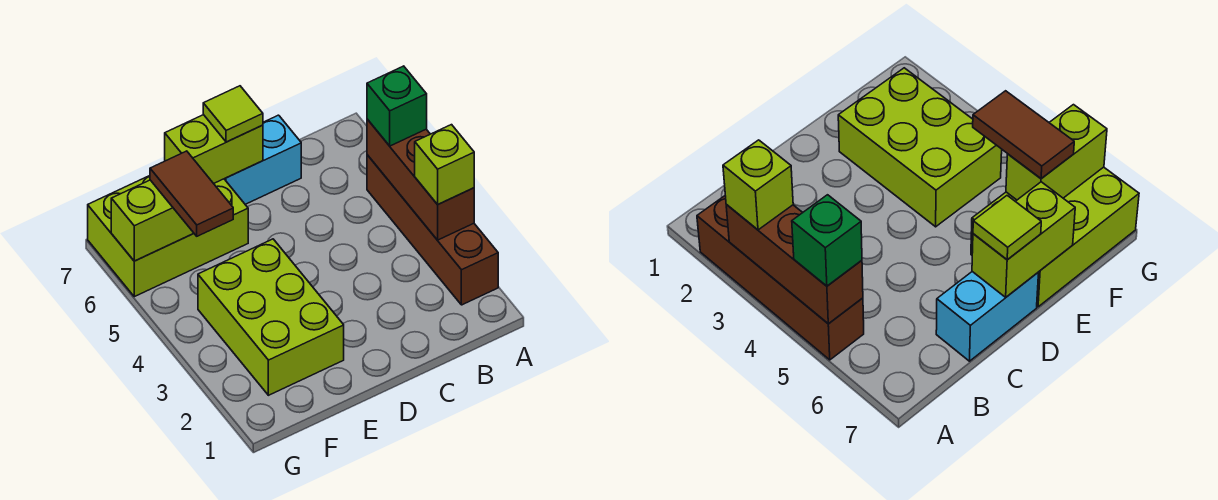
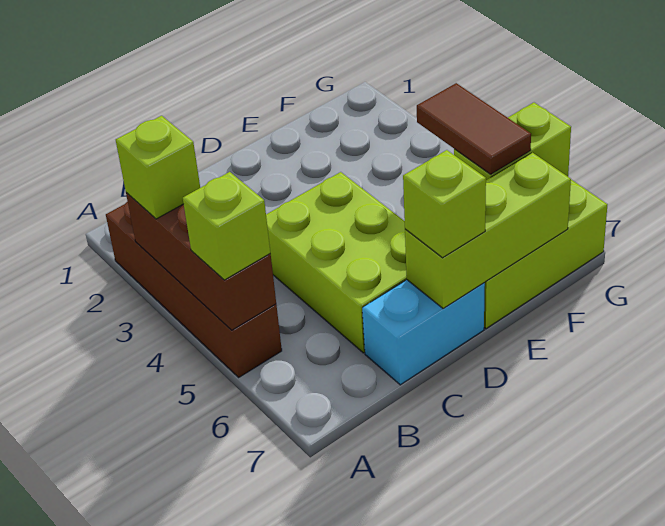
green brick A5 level 3 -> lime brick A5 level 3
lime brick D7:E7 level 2 -> lime brick D7:F7 level 2
lime tile D7 level 3 -> lime brick D7 level 3
lime brick E2:F4 level 1 -> lime brick C4:D6 level 1

